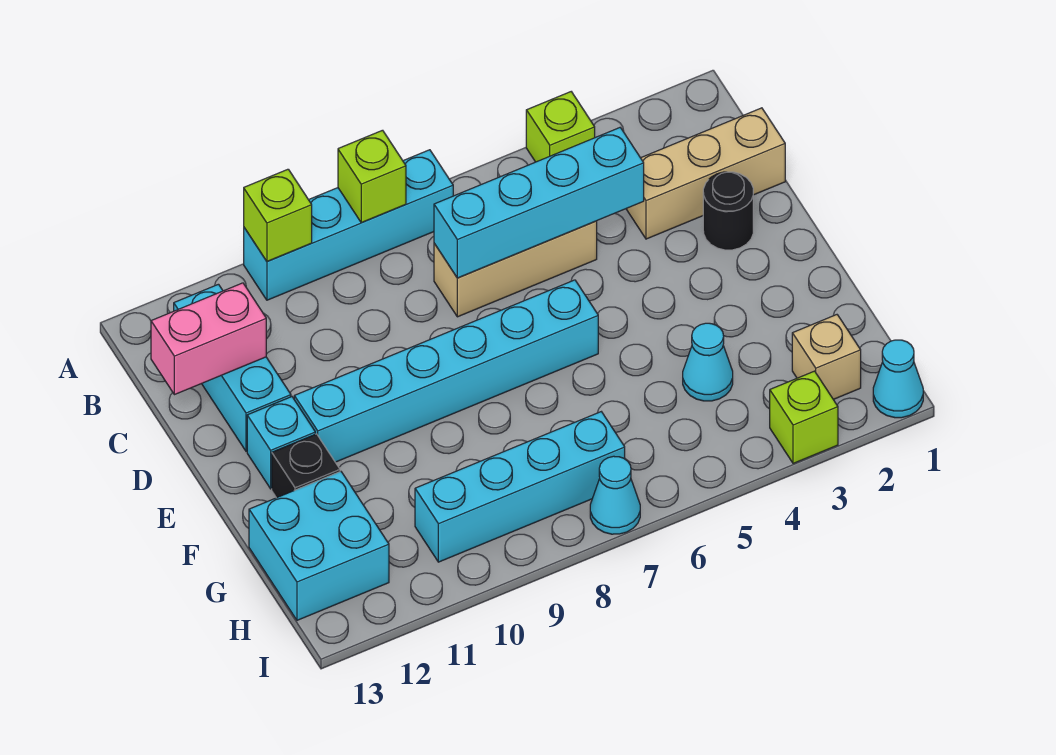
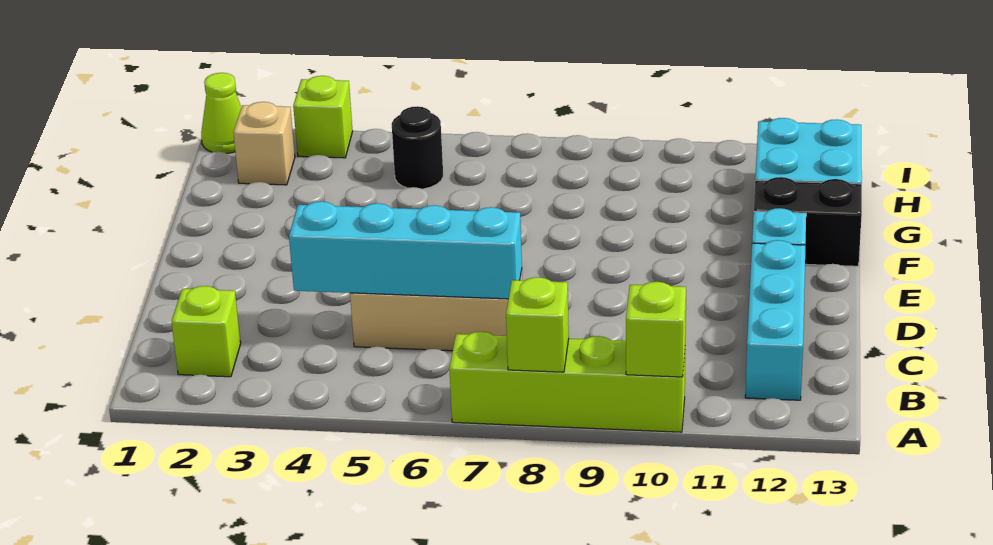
lime brick A4 level 1 -> lime brick B2 level 1
cyan brick A7:A10 level 1 -> lime brick A7:A10 level 1
tan brick C1:C3 level 1 -> none
pink brick C12:C13 level 2 -> none
black round brick D2 level 1 -> black round brick H5 level 1
cyan brick E6:E11 level 1 -> none
black brick F12 level 1 -> black brick F12:F13 level 1
cyan cone G4 level 1 -> none
cyan brick H7:H10 level 1 -> none
cyan cone I1 level 1 -> lime cone I1 level 1
cyan cone I7 level 1 -> none

